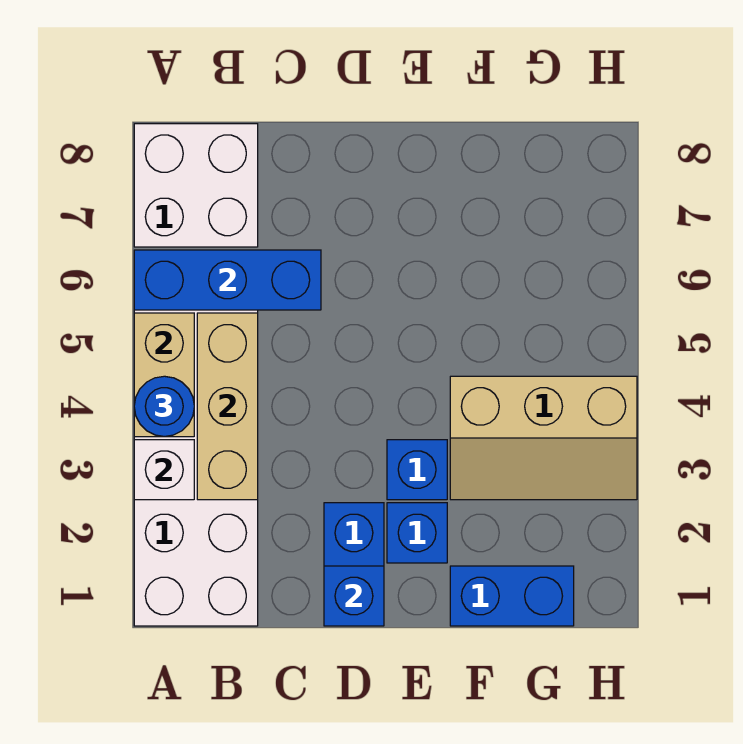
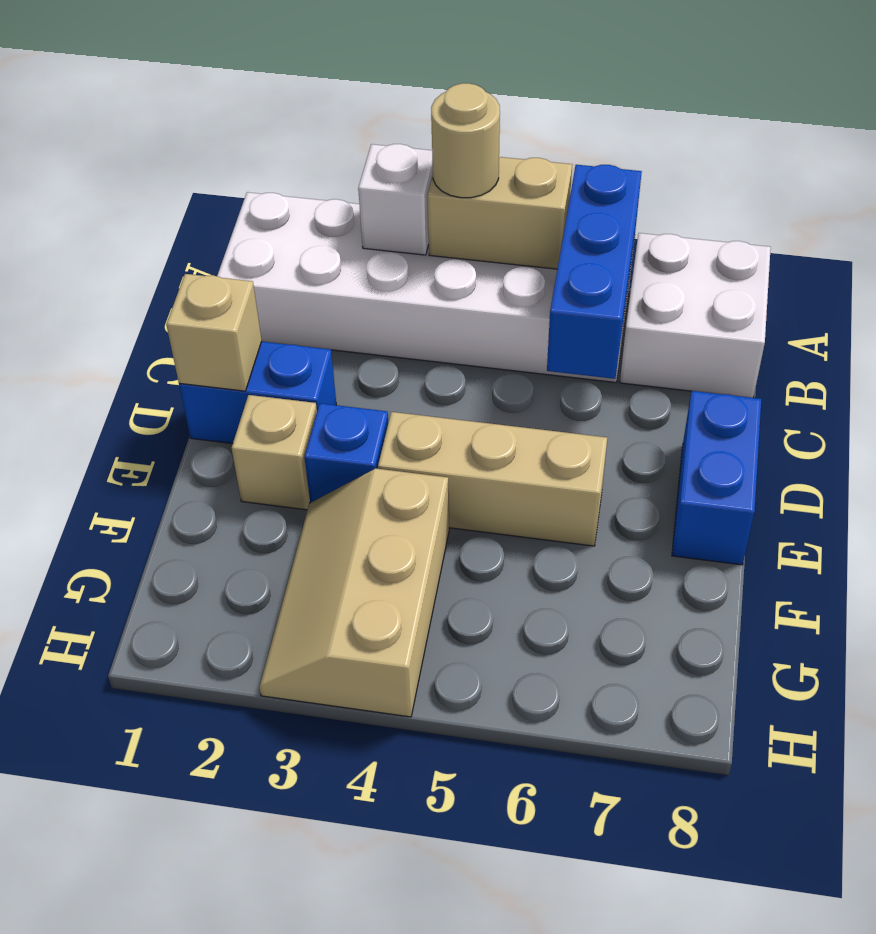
blue round brick A4 level 3 -> tan round brick A4 level 3
tan brick B3:B5 level 2 -> tan brick E4:E6 level 1
blue brick D1 level 2 -> tan brick D1 level 2
blue brick E2 level 1 -> tan brick E2 level 1
blue brick F1:G1 level 1 -> blue brick D8:E8 level 1

